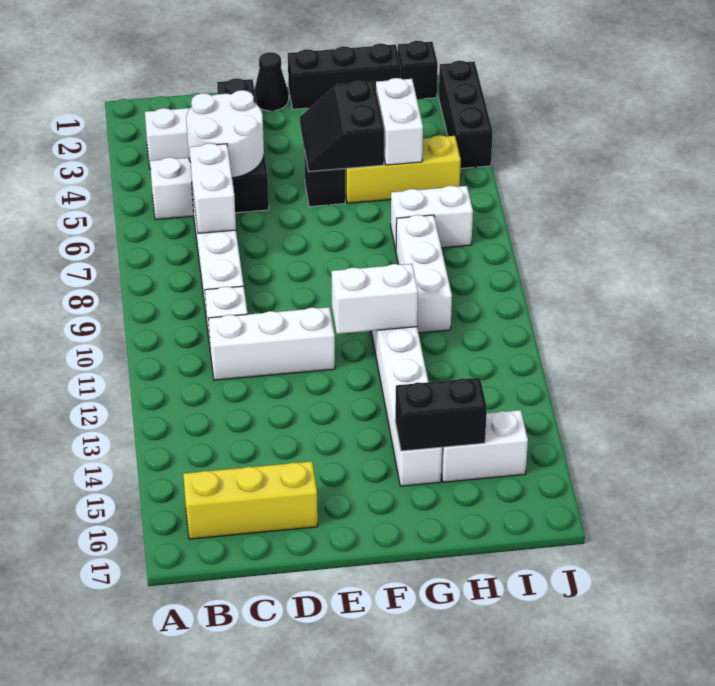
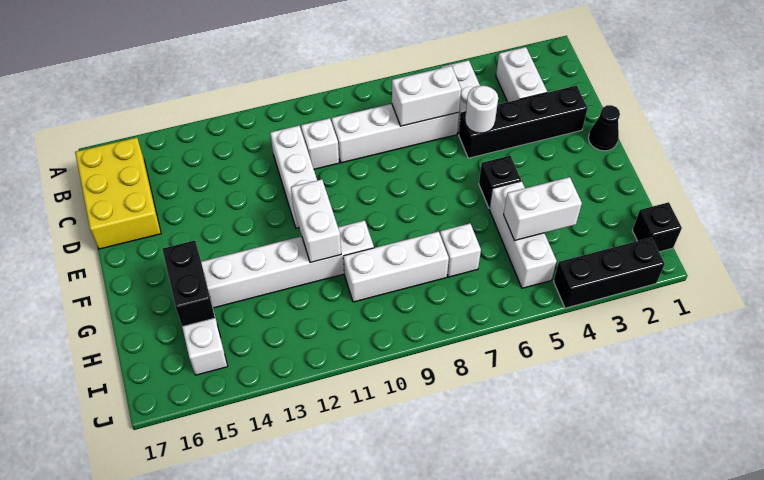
yellow brick B16:D16 level 1 -> yellow brick B16:D17 level 1
white round brick C4:D5 level 2 -> white round brick D5 level 2
black brick F1:H1 level 1 -> none
black slope F4:G5 level 2 top G -> none
yellow brick G5:I5 level 1 -> white brick G5:I5 level 1
white brick H7:I7 level 1 -> white brick H7 level 1

